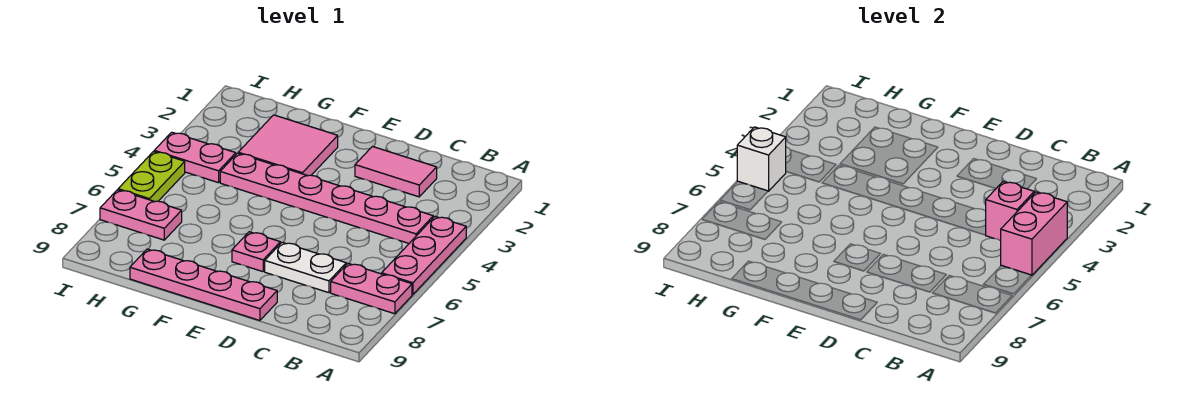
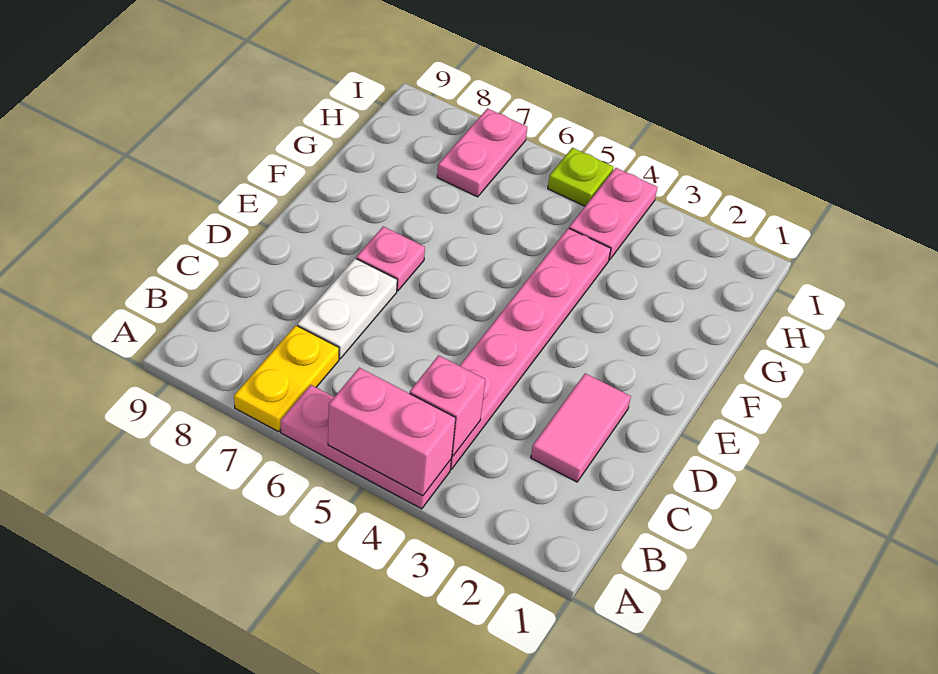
pink plate A7:B7 level 1 -> yellow plate A7:B7 level 1
pink plate D9:G9 level 1 -> none
pink tile F2:G3 level 1 -> none
lime plate I5:I6 level 1 -> lime plate I5 level 1
white brick I5 level 2 -> none

